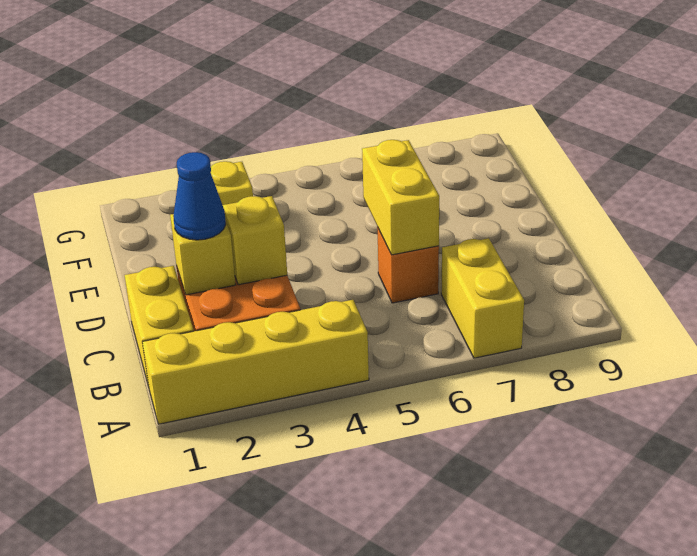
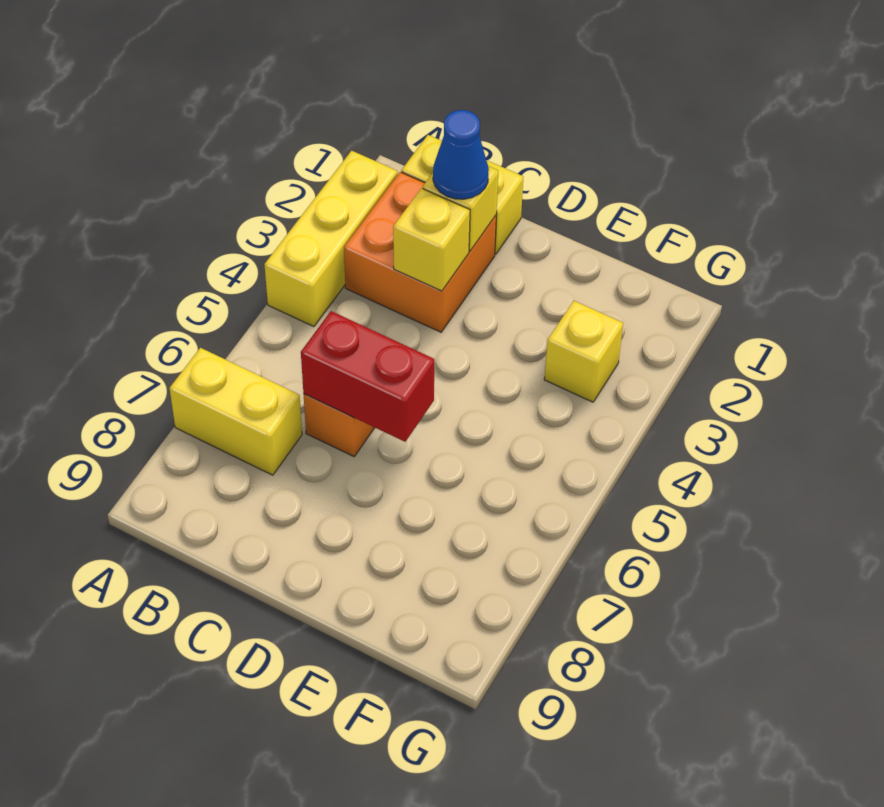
yellow brick A1:A4 level 1 -> yellow brick A2:A4 level 1
yellow brick C6:D6 level 2 -> red brick C6:D6 level 2

